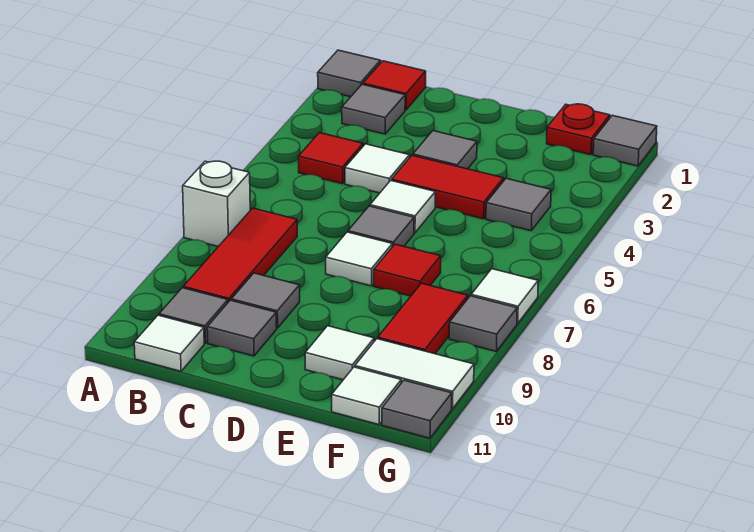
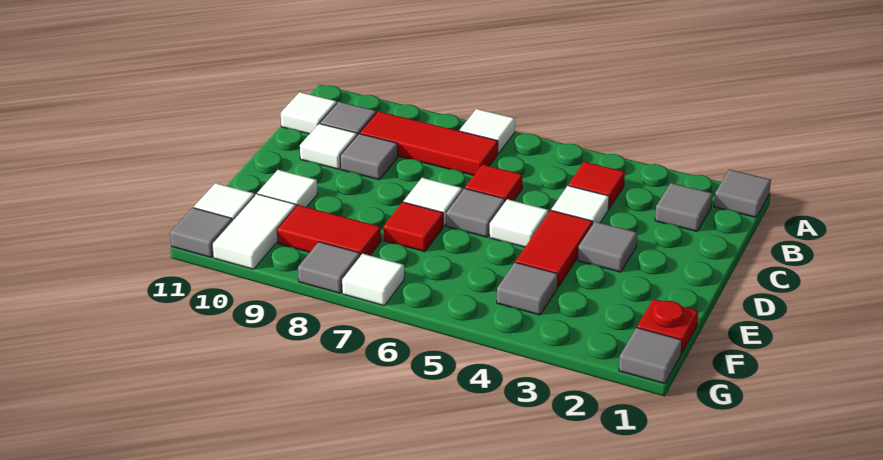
white brick A7 level 1 -> white tile A7 level 1
red tile B1 level 1 -> red tile C6 level 1
grey tile C10 level 1 -> white tile C10 level 1

